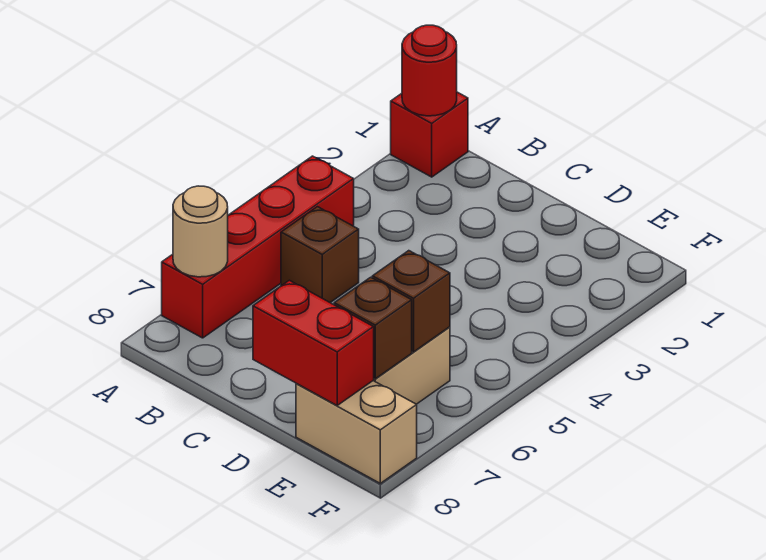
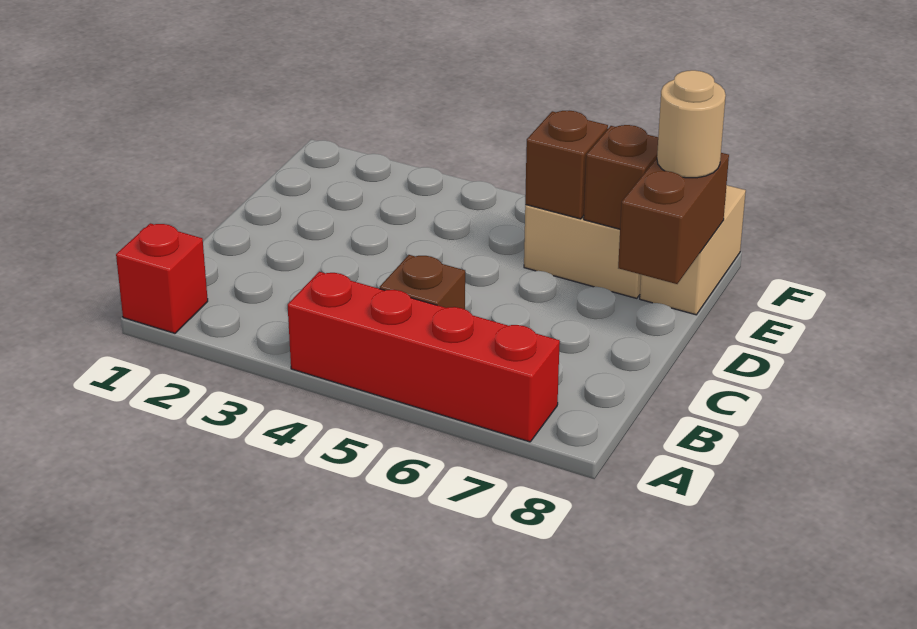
red round brick A1 level 2 -> none
tan round brick A7 level 2 -> tan round brick E8 level 3
red brick D8:E8 level 2 -> brown brick D8:E8 level 2

